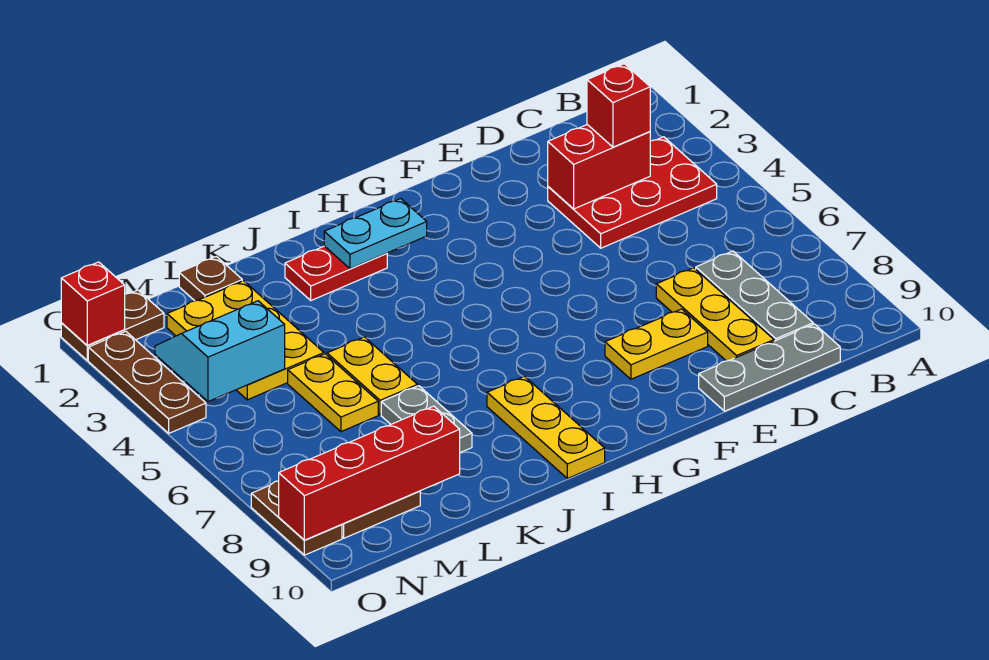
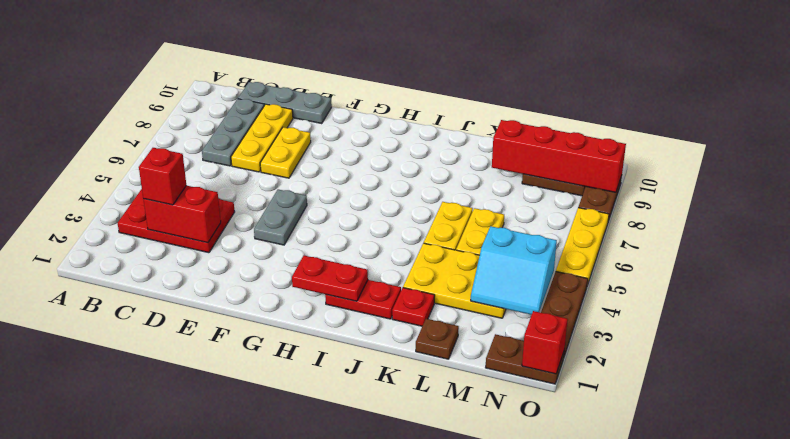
yellow plate E8:F8 level 1 -> yellow plate E7:E8 level 1
cyan plate H2:I2 level 2 -> red plate H2:I2 level 2
yellow plate I8:I10 level 1 -> yellow plate O5:O7 level 1
none -> red plate K2 level 1
grey plate K7:K8 level 1 -> grey plate F4:F5 level 1
yellow plate L2:M4 level 1 -> yellow plate K3:M4 level 1

